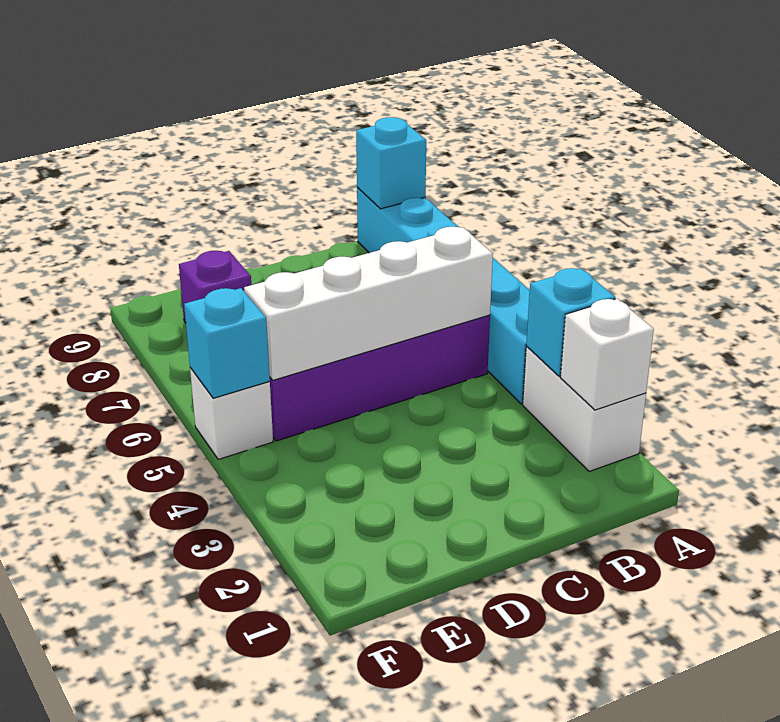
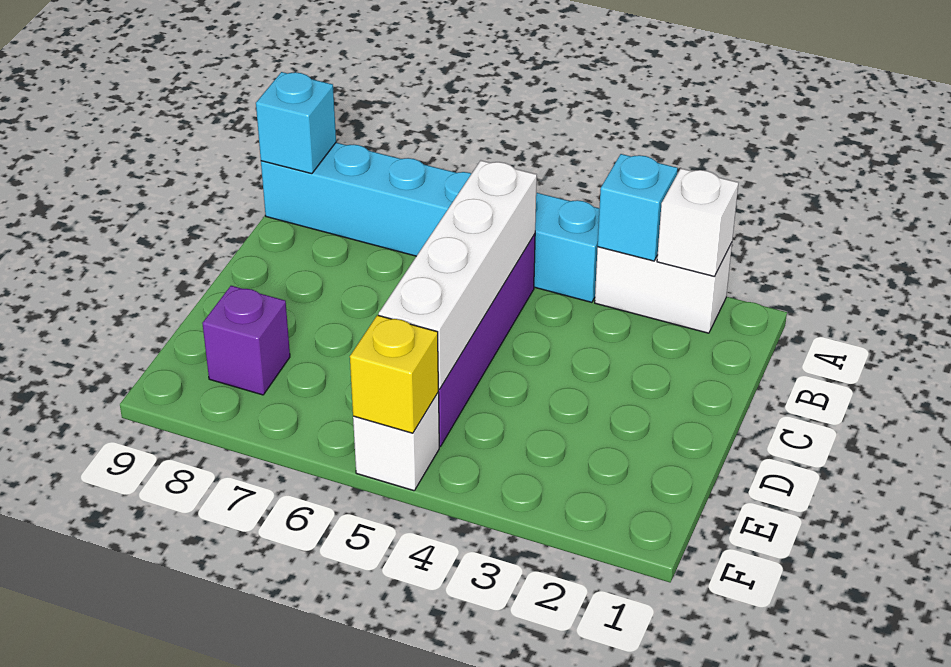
cyan brick F5 level 2 -> yellow brick F5 level 2

